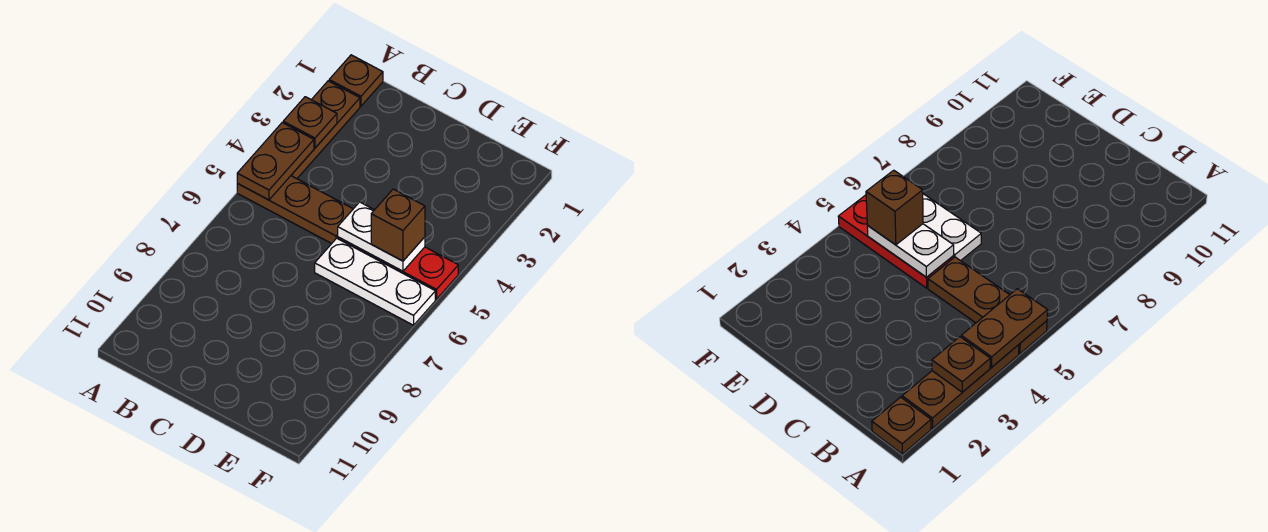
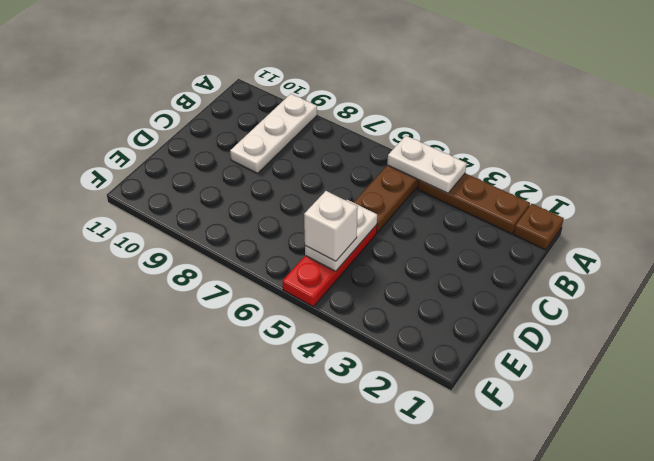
brown plate A3 level 2 -> none
brown plate A4:A5 level 2 -> white plate A4:A5 level 2
white plate D6:F6 level 1 -> white plate A9:C9 level 1
brown brick E5 level 3 -> white brick E5 level 3

